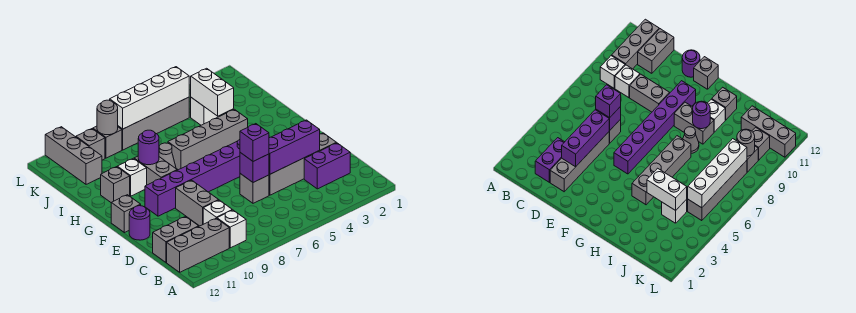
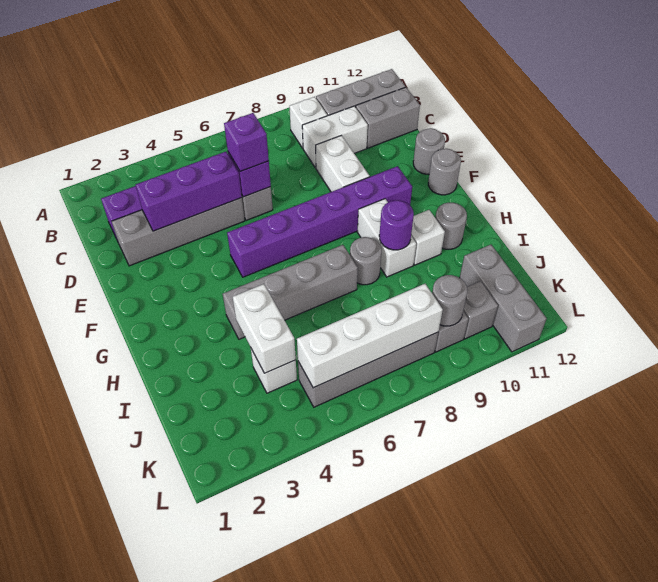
white brick C9 level 1 -> white brick C9:C10 level 1
grey brick D9:E9 level 1 -> white brick D9:E9 level 1
purple round brick E12 level 1 -> grey round brick E12 level 1
grey brick F12 level 1 -> grey round brick F12 level 1
grey brick G9:H9 level 1 -> white brick G9:H9 level 1
grey cone H8 level 1 -> grey round brick H8 level 1
grey brick H11 level 1 -> grey round brick H11 level 1

